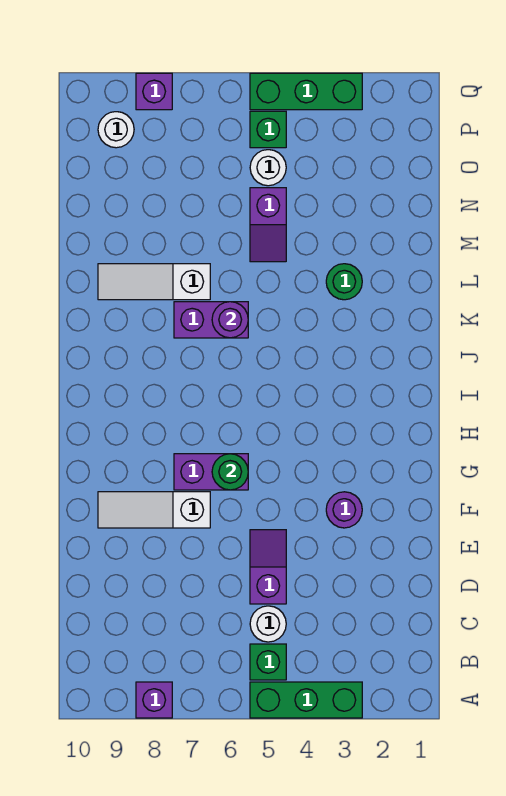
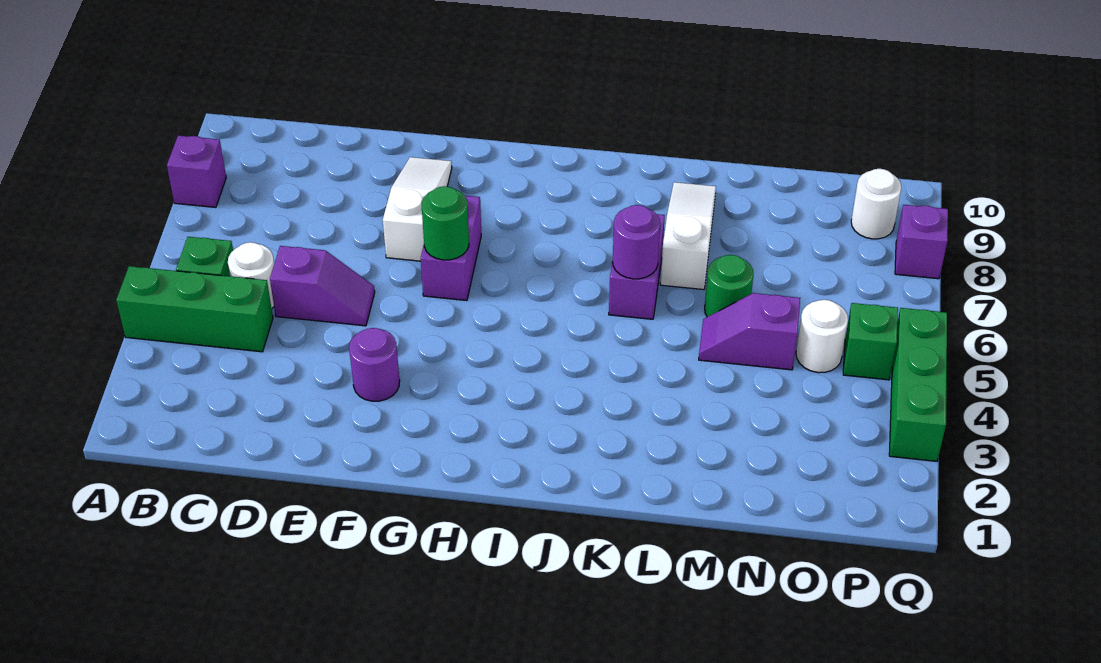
green brick A3:A5 level 1 -> green brick A4:C4 level 1
green round brick L3 level 1 -> green round brick M6 level 1

